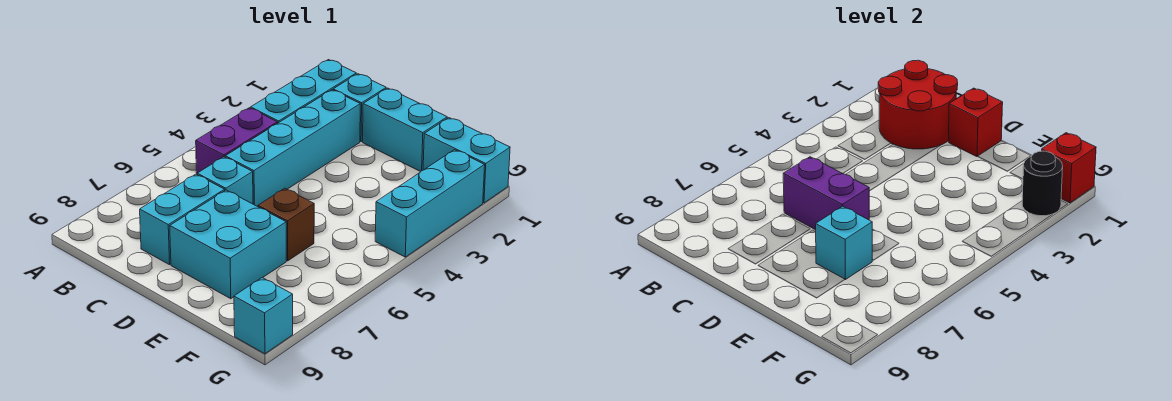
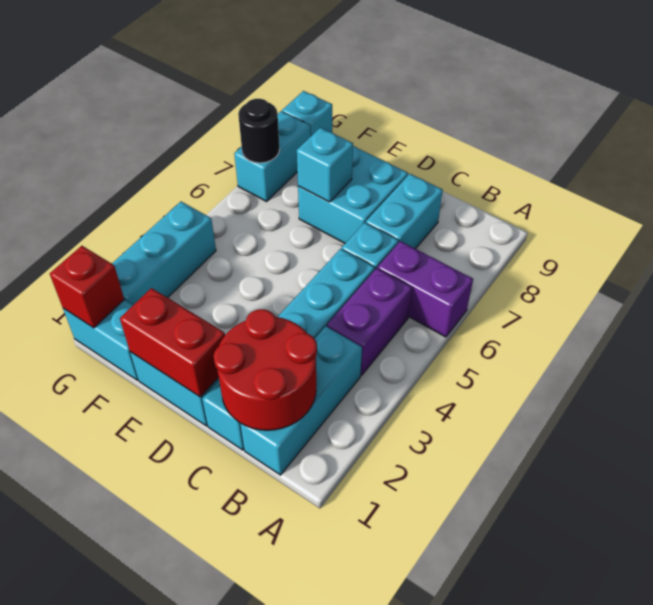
purple brick C6:D6 level 2 -> purple brick A6:B6 level 1
red brick D1 level 2 -> red brick D1:E1 level 2
brown brick E6 level 1 -> none
black round brick G2 level 2 -> black round brick G7 level 2
none -> cyan brick G7:G8 level 1

